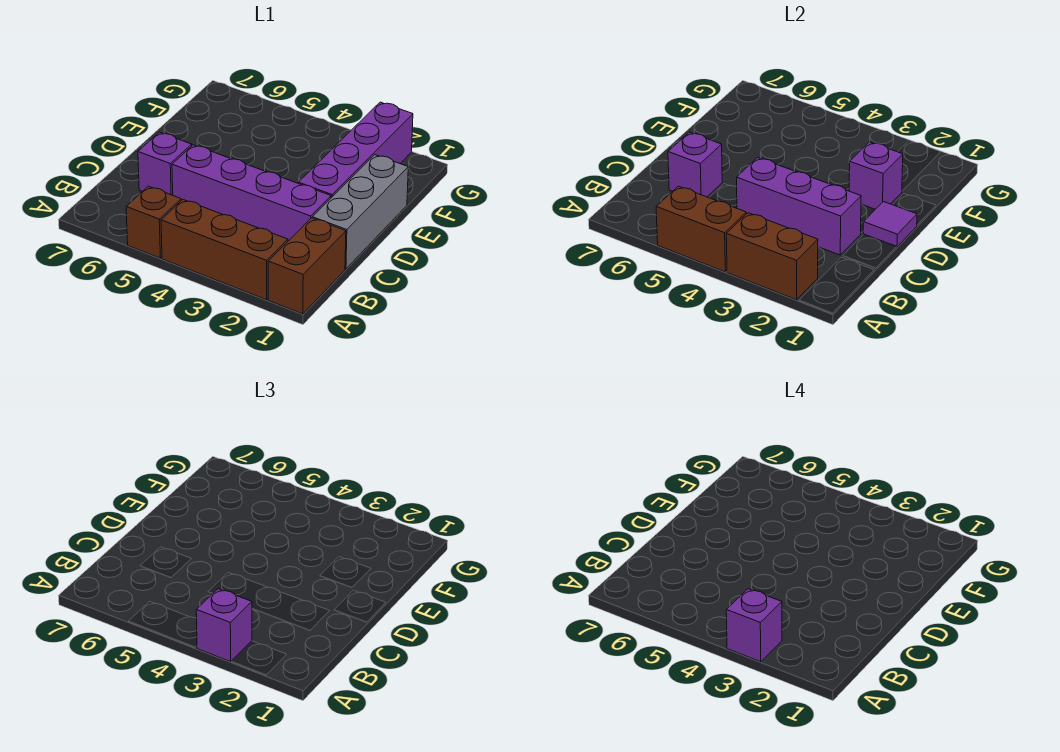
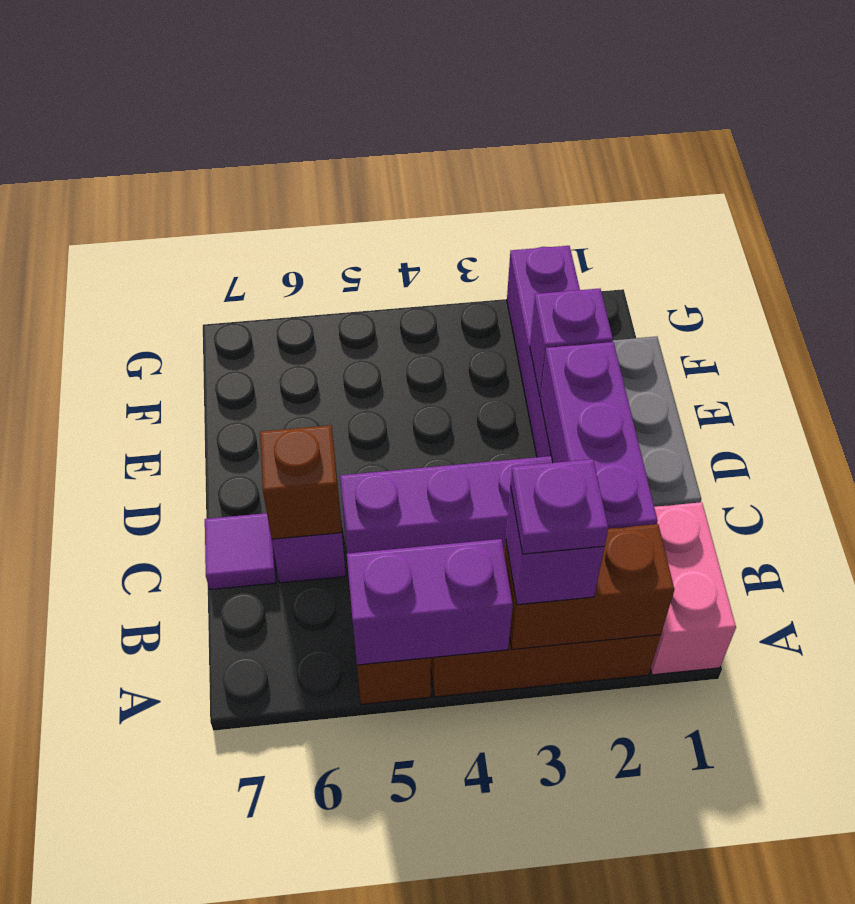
brown brick A1:B1 level 1 -> pink brick A1:B1 level 1
purple brick A3 level 4 -> purple plate A3 level 4
brown brick A4:A5 level 2 -> purple brick A4:A5 level 2
purple brick C2:C4 level 2 -> purple brick B2:D2 level 2
purple brick C6 level 2 -> brown brick C6 level 2
purple tile D1 level 2 -> purple tile C7 level 1

